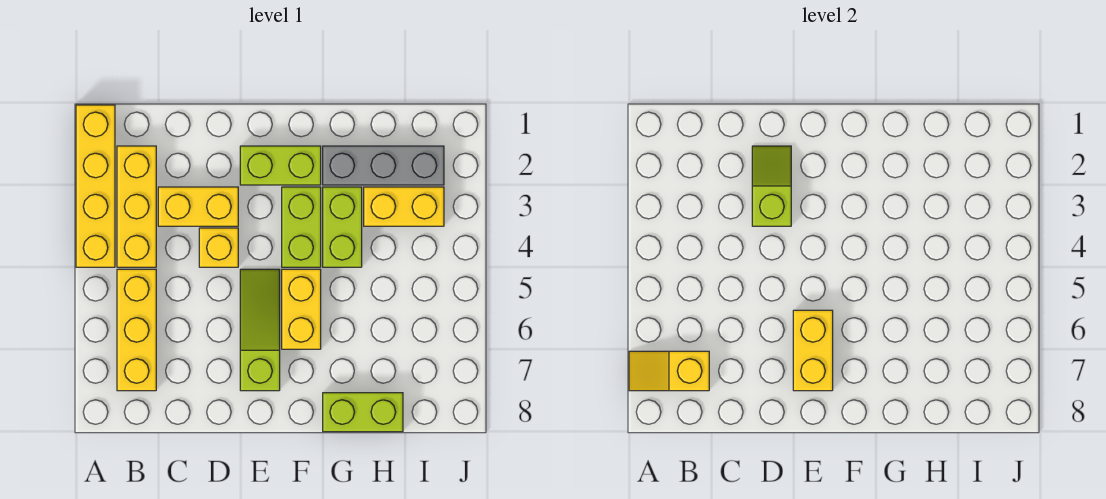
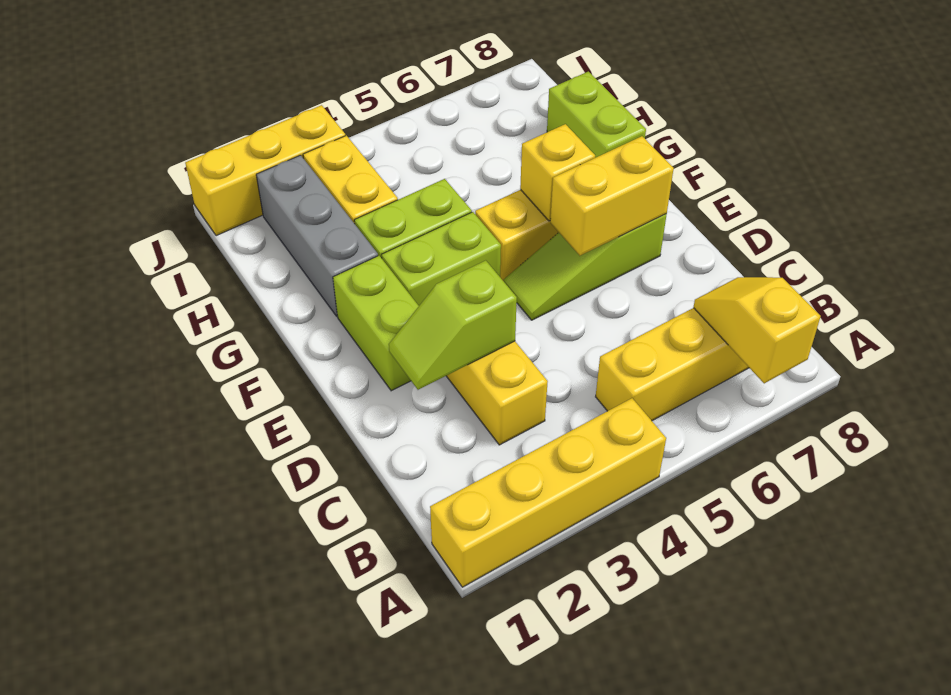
yellow slope A7:B7 level 2 top B -> yellow slope A7:B7 level 2 top A
yellow brick B2:B4 level 1 -> yellow brick J1:J3 level 1
yellow brick D4 level 1 -> yellow brick F6 level 2

